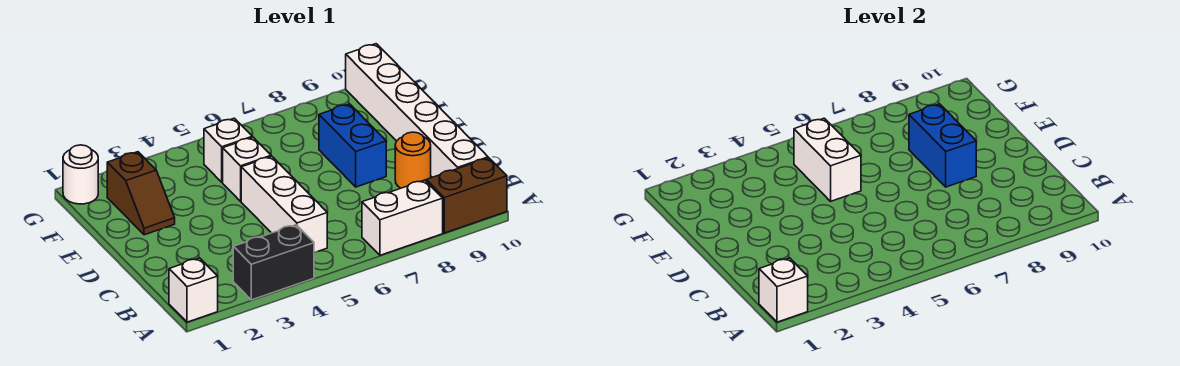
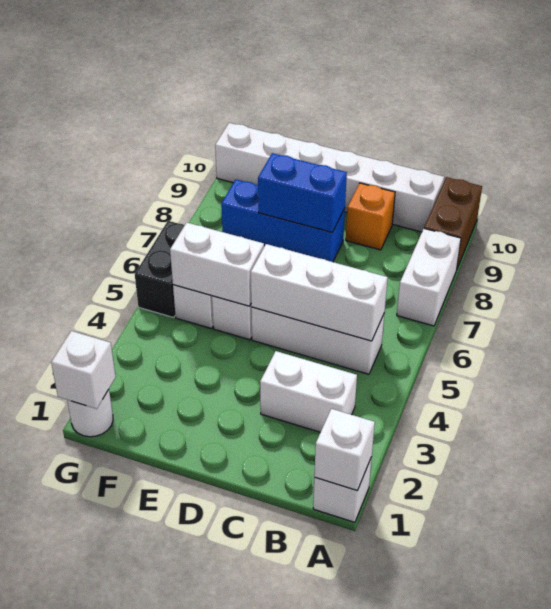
black brick A3:A4 level 1 -> black brick G5:G6 level 1
none -> white brick B3:C3 level 1
none -> white brick B5:D5 level 2
orange round brick C9 level 1 -> orange brick C9 level 1
blue brick D8:E8 level 1 -> blue brick D8:F8 level 1
brown slope E2:F2 level 1 top F -> none
none -> white brick G1 level 2

